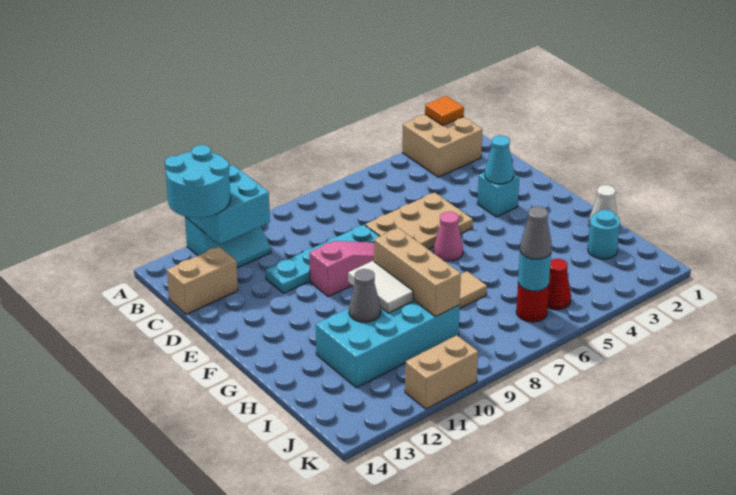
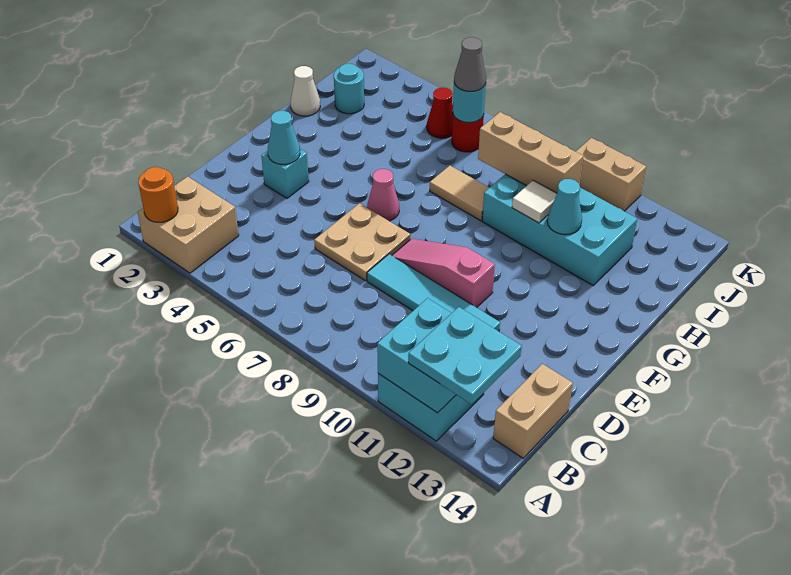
orange tile A2 level 2 -> orange round brick A2 level 2
cyan round brick A12:B13 level 3 -> cyan plate A12:B13 level 3
tan brick C13:C14 level 1 -> tan brick B14:C14 level 1
tan plate D5:E7 level 1 -> tan plate D6:E7 level 1
cyan plate D8:D11 level 1 -> cyan tile D8:D11 level 1
tan brick G9:I9 level 2 -> tan brick I8:I10 level 2
white tile G10:H10 level 2 -> white tile H10 level 2
grey cone H11 level 2 -> cyan cone H11 level 2

